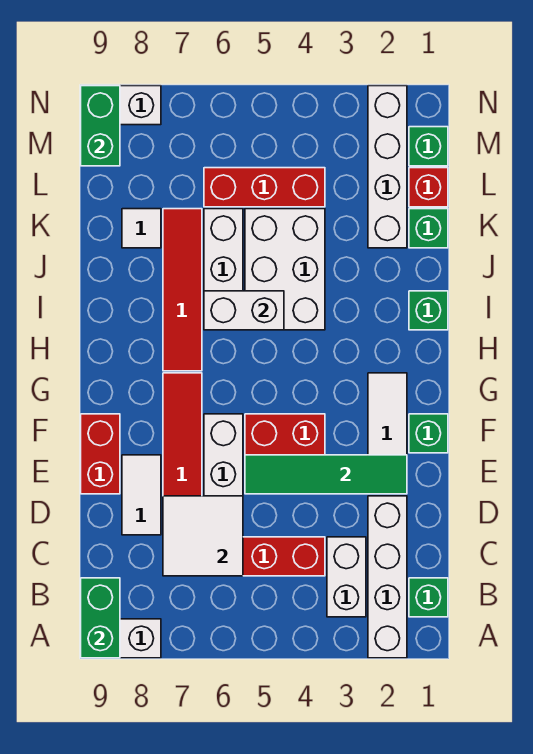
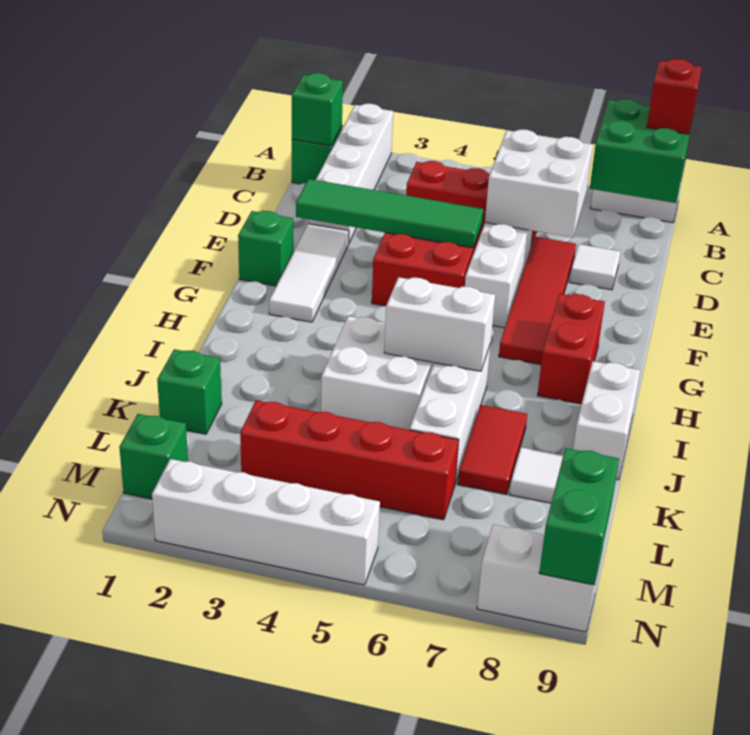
green brick A9:B9 level 2 -> green brick A8:B9 level 2
white brick B3:C3 level 1 -> white brick I9:J9 level 1
white tile C6:D7 level 2 -> white brick C6:D7 level 2
white tile D8:E8 level 1 -> white tile D8 level 1
red brick E9:F9 level 1 -> red brick G8:H8 level 1
red tile H7:K7 level 1 -> red tile J7:K7 level 1
green brick I1 level 1 -> green brick B1 level 2
white brick I4:K5 level 1 -> white brick I4:J5 level 1
white brick K2:N2 level 1 -> white brick N2:N5 level 1
red brick L1 level 1 -> red brick A9 level 3
red brick L4:L6 level 1 -> red brick L3:L6 level 1

